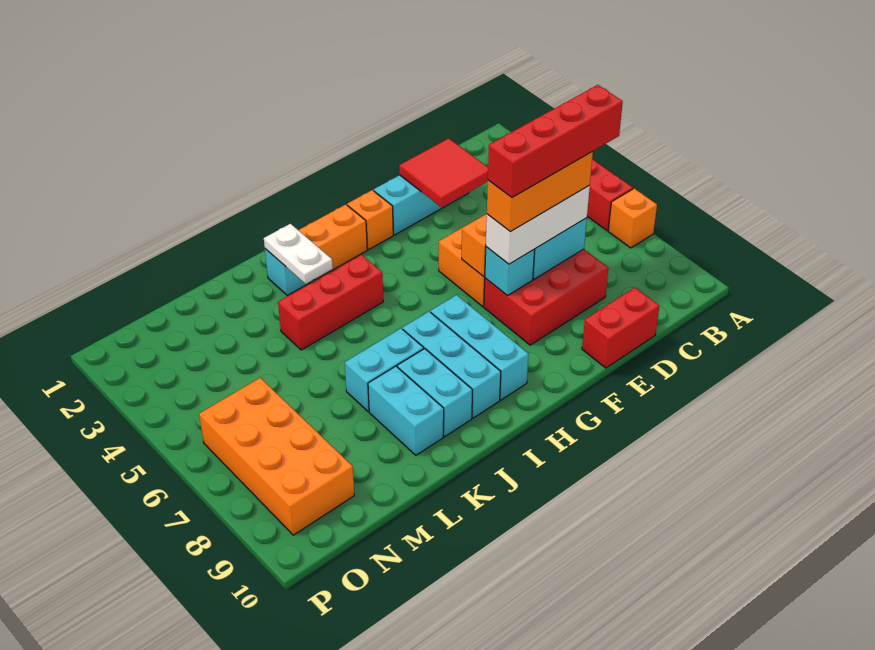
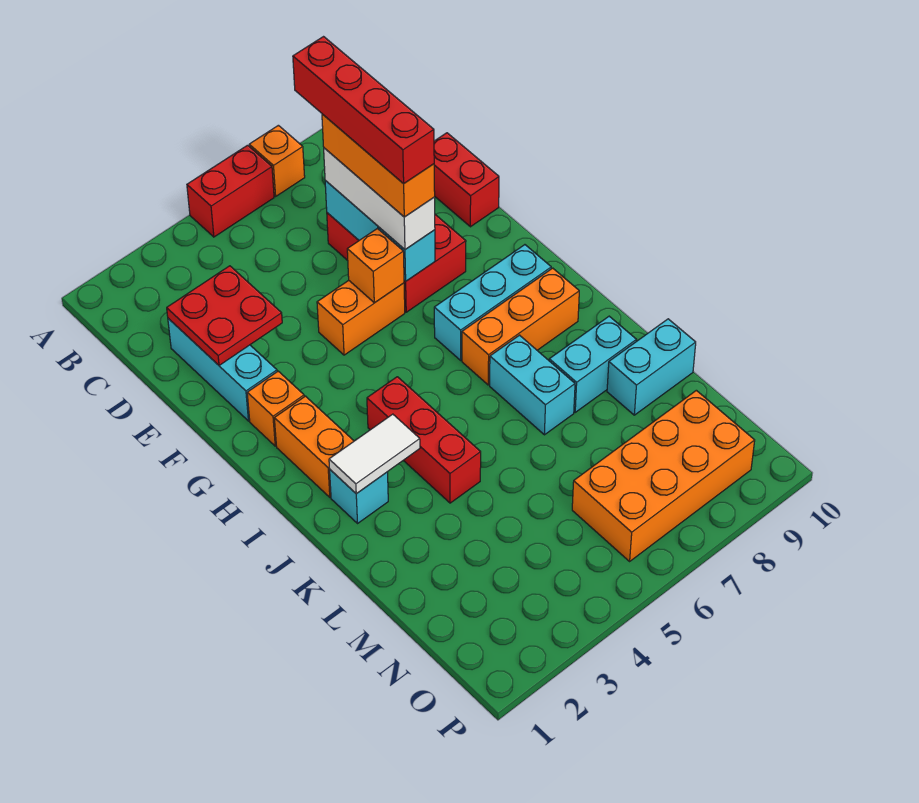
red tile D2:E3 level 2 -> red plate D2:E3 level 2
cyan brick I7:I9 level 1 -> orange brick I7:I9 level 1
white plate J2:J3 level 2 -> white tile J2:J3 level 2
cyan brick J8:J9 level 1 -> cyan brick L9:L10 level 1

